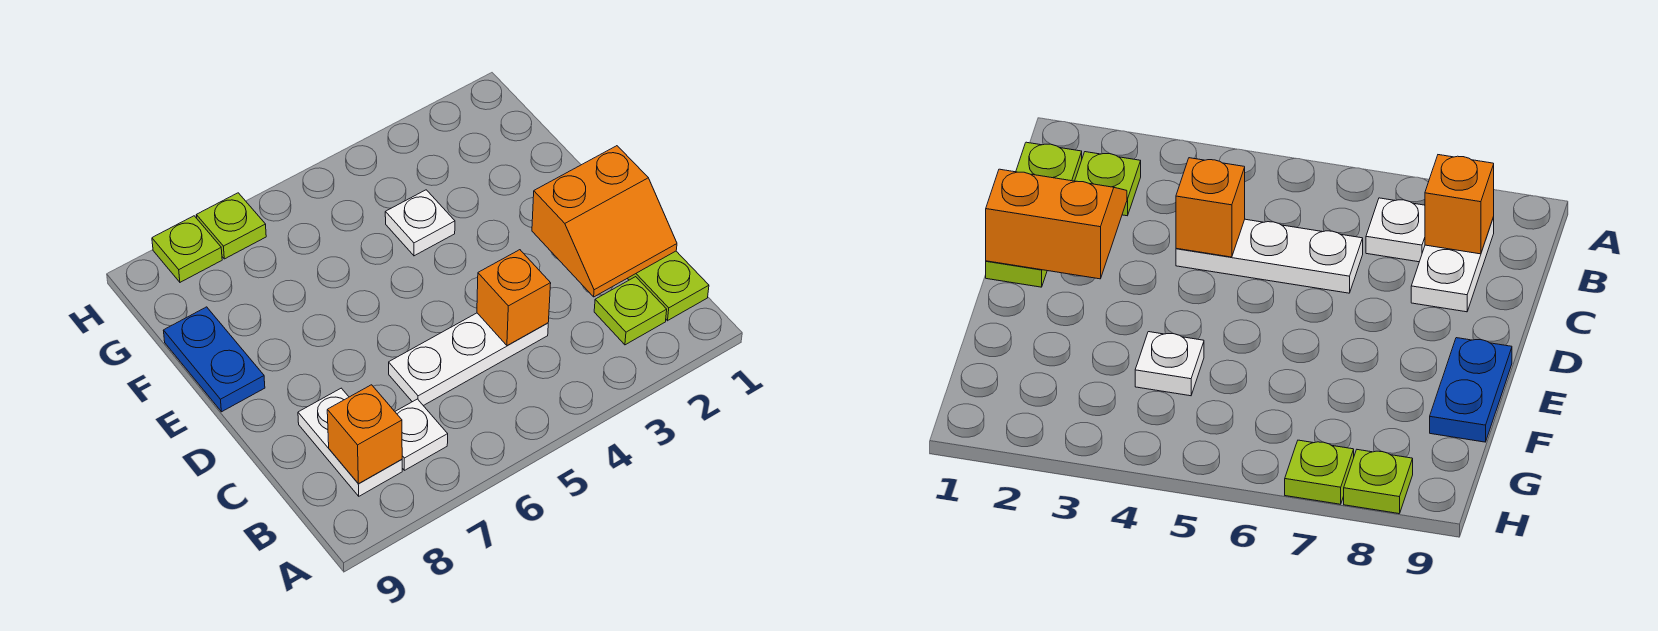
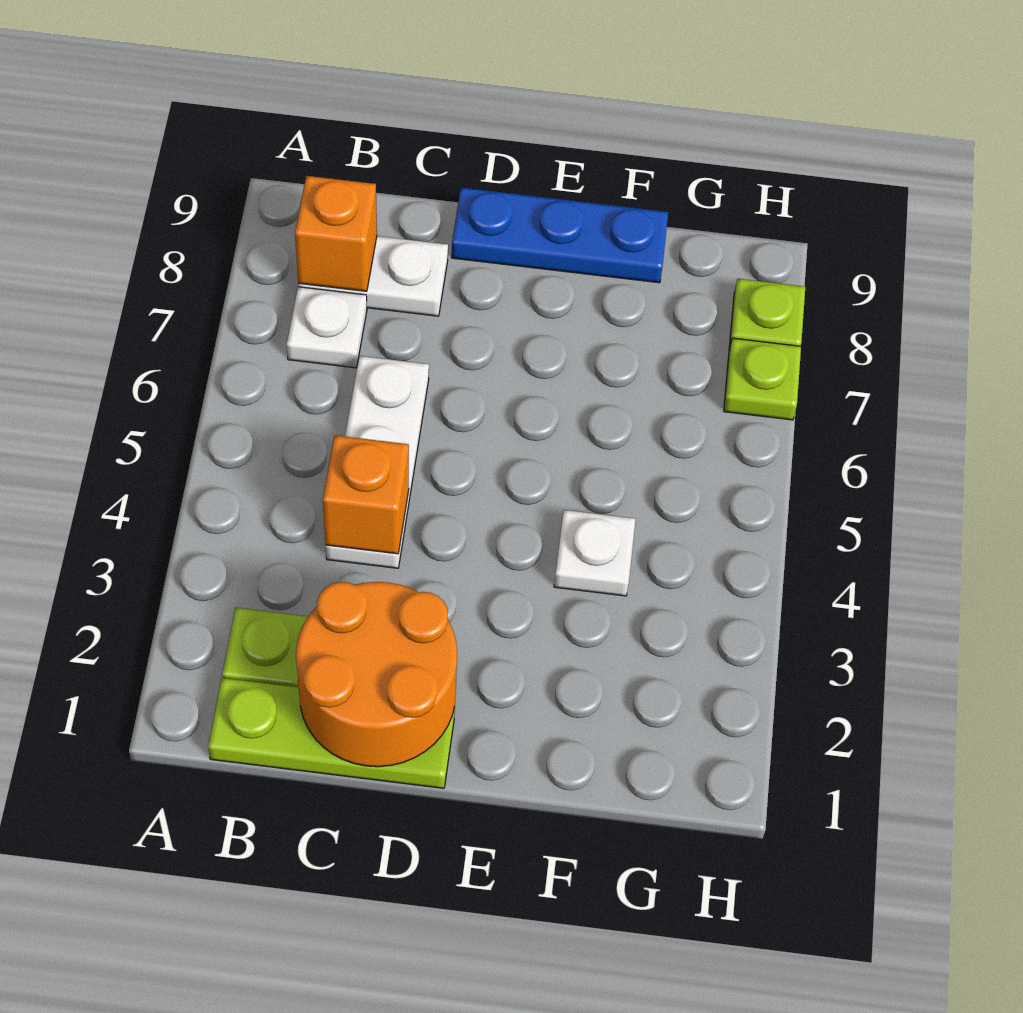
orange slope C1:D2 level 2 top D -> orange round brick C1:D2 level 2
blue plate E9:F9 level 1 -> blue plate D9:F9 level 1

